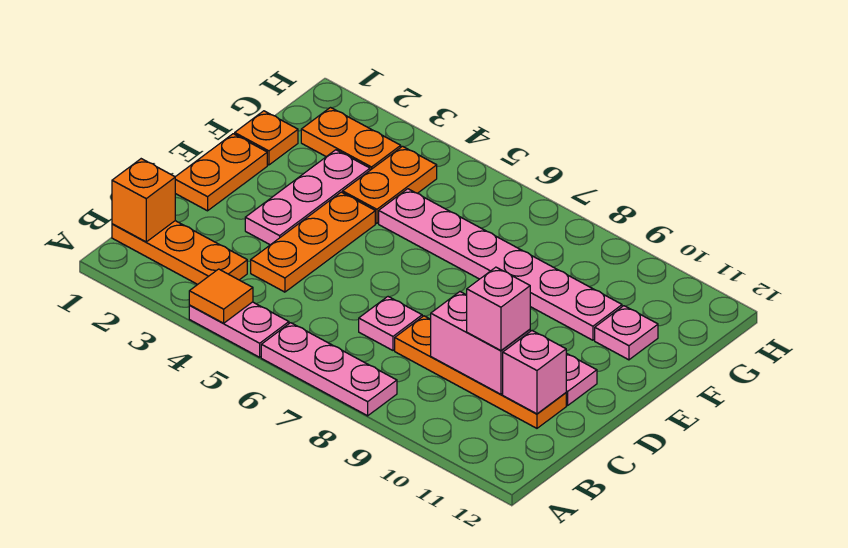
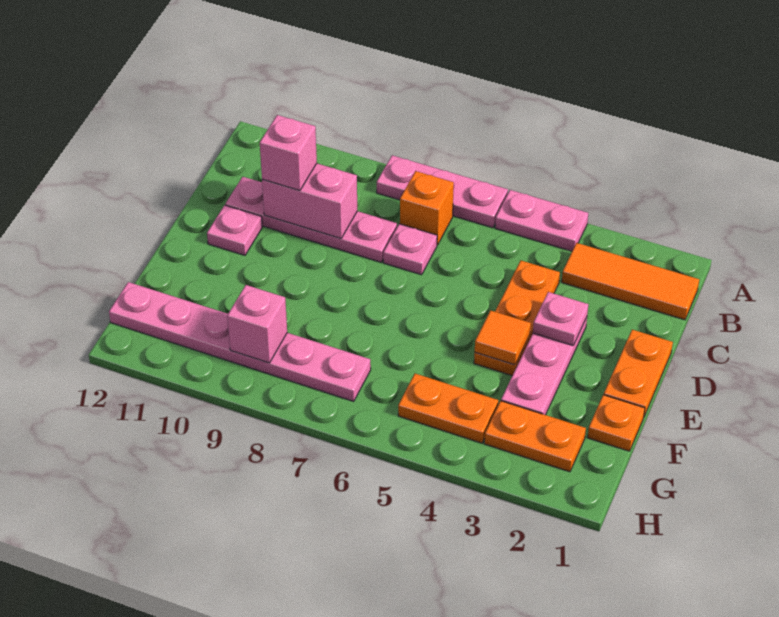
orange tile A4 level 2 -> orange tile E4 level 2
orange plate B1:B3 level 1 -> orange tile B1:B3 level 1
orange brick B1 level 2 -> orange brick B7 level 1
orange plate C8:C11 level 1 -> pink plate C8:C11 level 1
pink brick C11 level 2 -> pink brick G9 level 2
orange plate F4:G4 level 1 -> orange plate G4:G5 level 1
pink plate F5:F10 level 1 -> pink plate G7:G12 level 1
pink plate F11 level 1 -> pink plate D3 level 2

